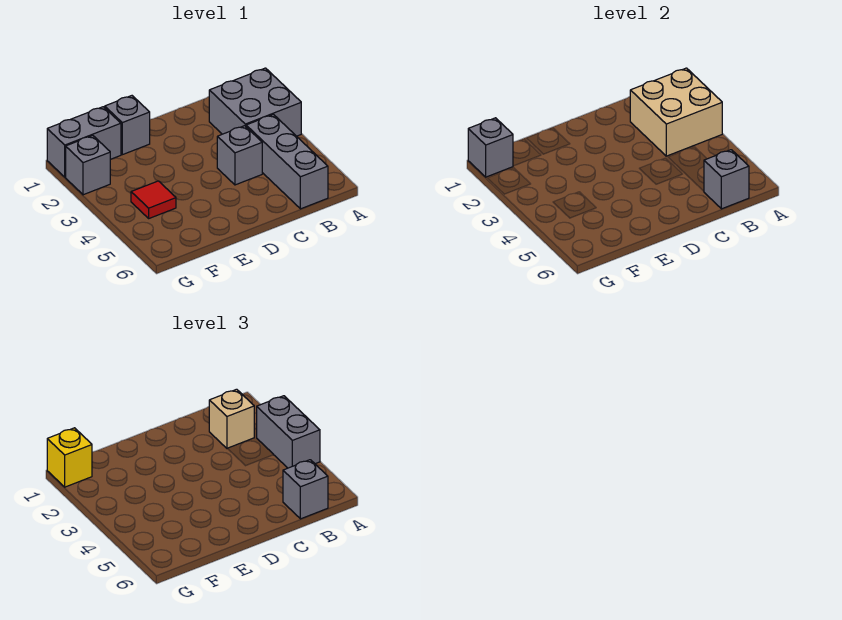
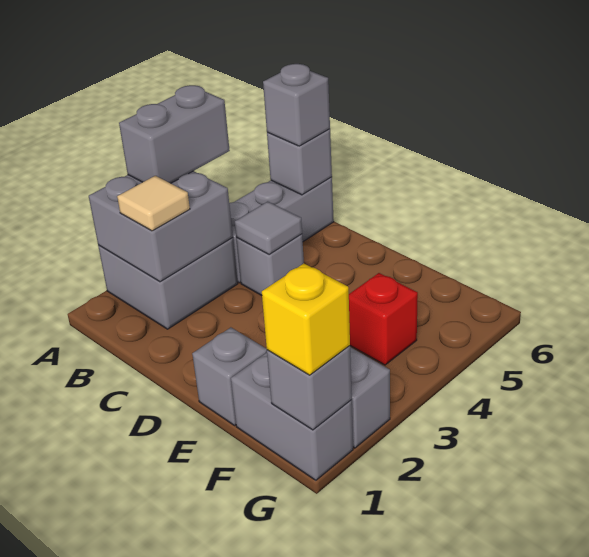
tan brick A2:B3 level 2 -> grey brick A2:B3 level 2
tan brick B2 level 3 -> tan tile B2 level 3
none -> grey tile C4 level 2
red tile F4 level 1 -> red brick F4 level 1

